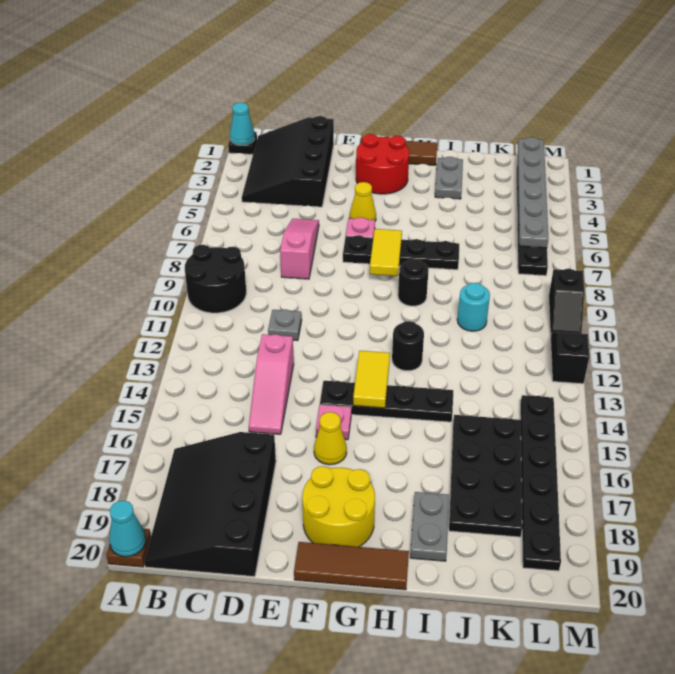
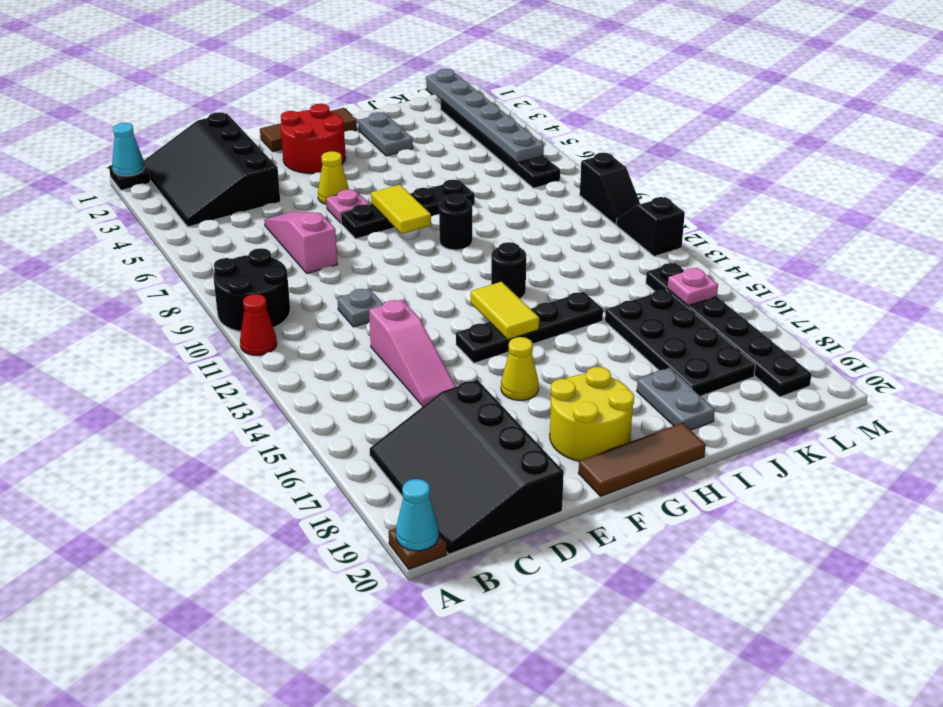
none -> red cone A11 level 1
pink plate F15 level 1 -> pink plate L15 level 2
cyan round brick J10 level 1 -> none

